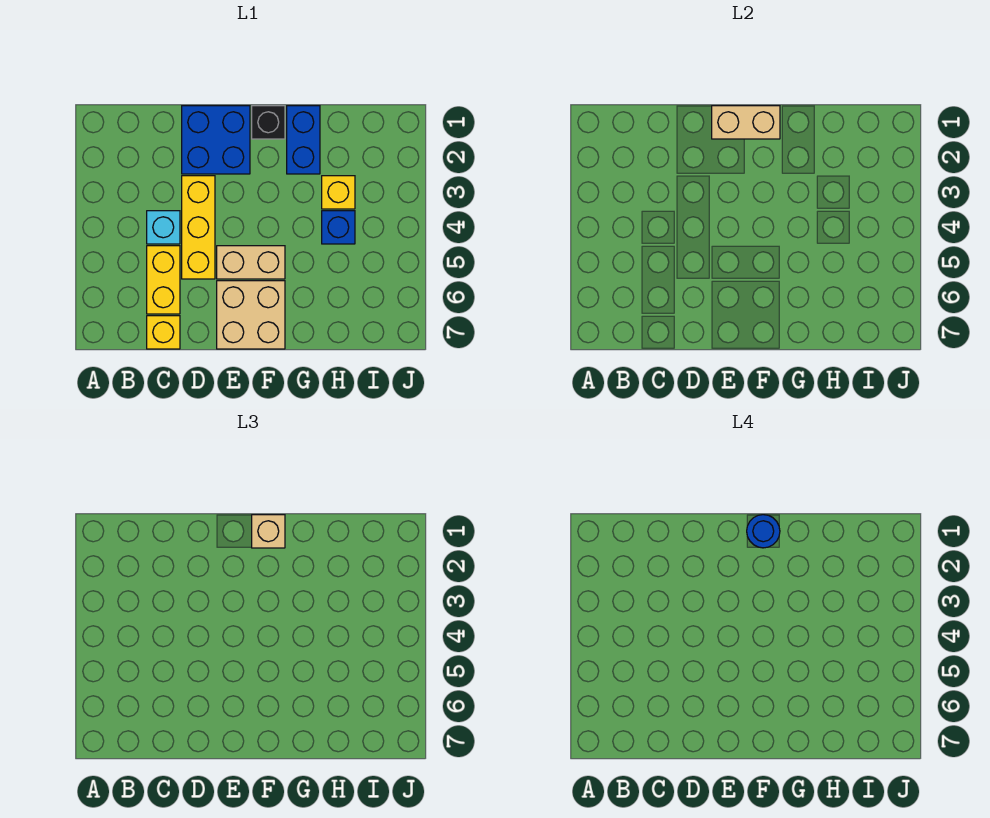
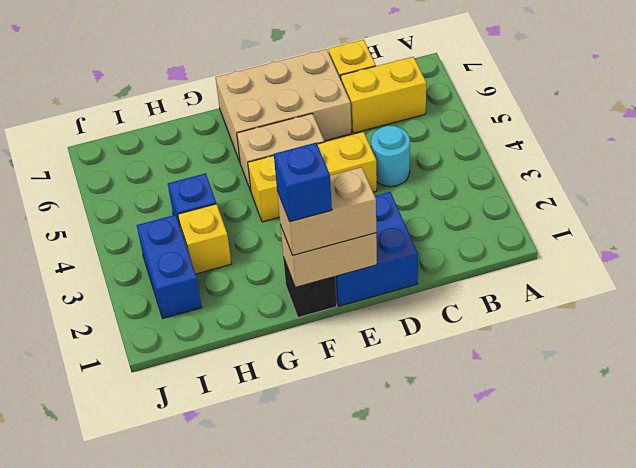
cyan brick C4 level 1 -> cyan round brick C4 level 1
yellow brick C5:C6 level 1 -> yellow brick B6:C6 level 1
yellow brick D3:D5 level 1 -> yellow brick D4:F4 level 1
tan brick E6:F7 level 1 -> tan brick D6:F7 level 1
tan brick F1 level 3 -> tan brick E1:F1 level 3
blue round brick F1 level 4 -> blue brick F1 level 4
blue brick G1:G2 level 1 -> blue brick I2:I3 level 1

